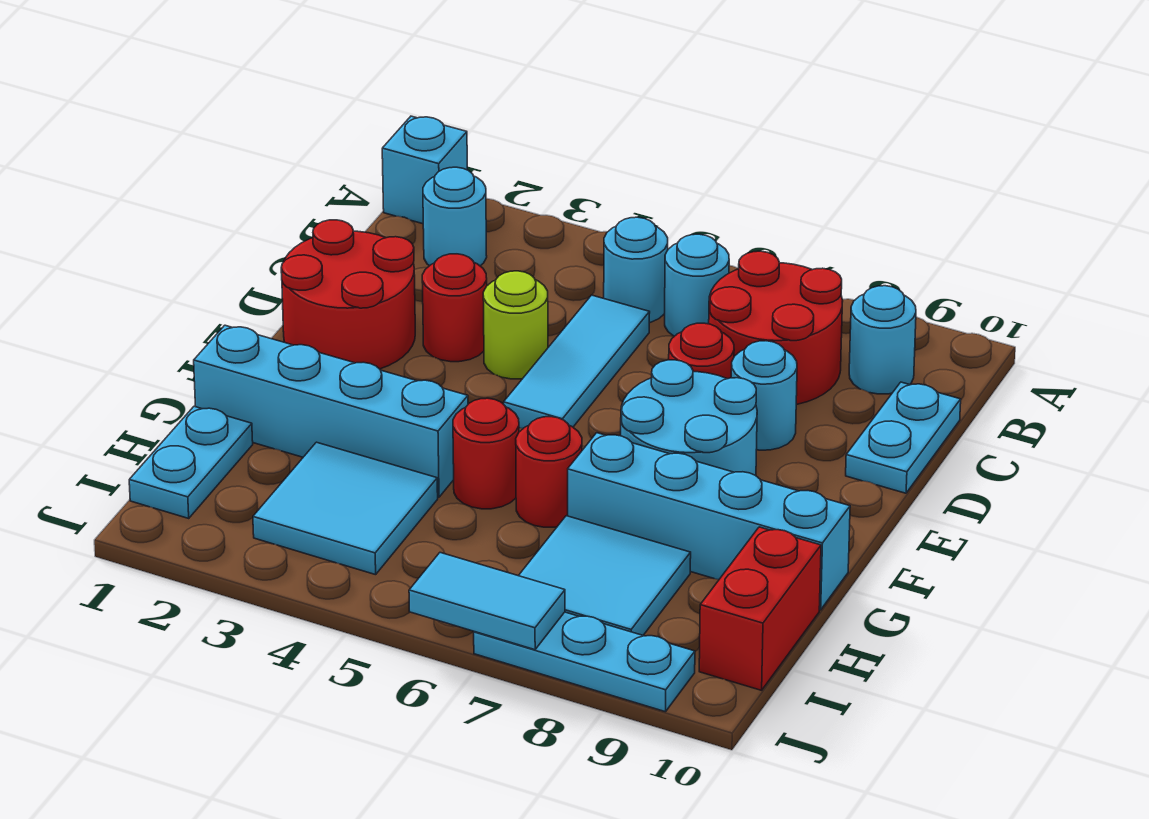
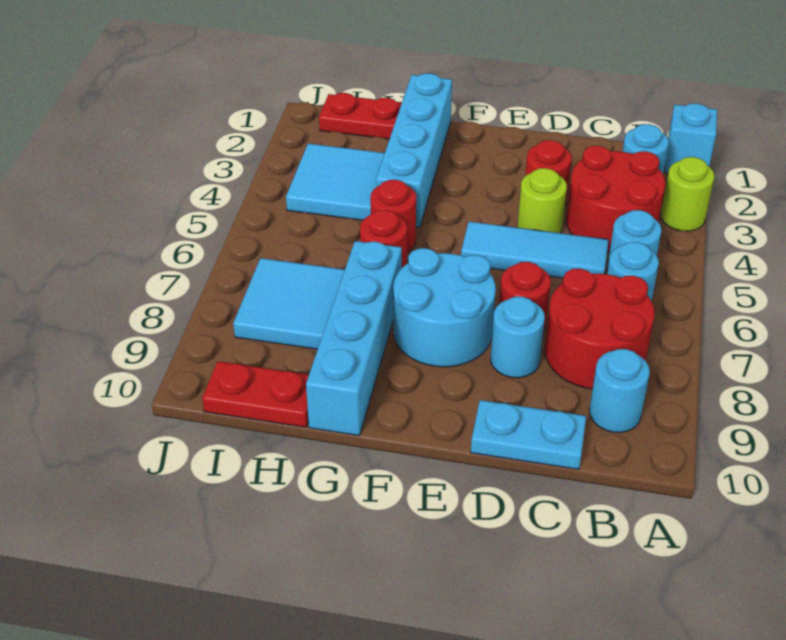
none -> lime round brick A3 level 1
red round brick D1:E2 level 1 -> red round brick B3:C4 level 1
cyan plate H1:I1 level 1 -> red plate H1:I1 level 1
red brick H10:I10 level 1 -> red plate H10:I10 level 1
cyan tile J6:J7 level 2 -> none
cyan plate J7:J9 level 1 -> none

